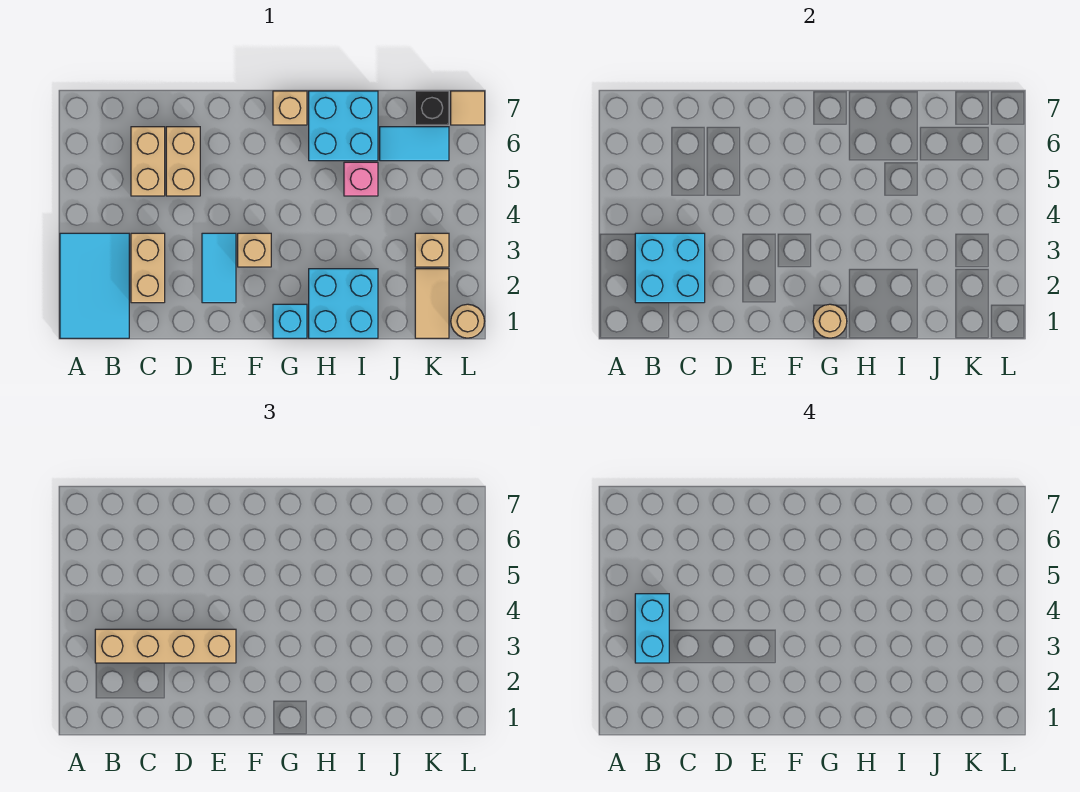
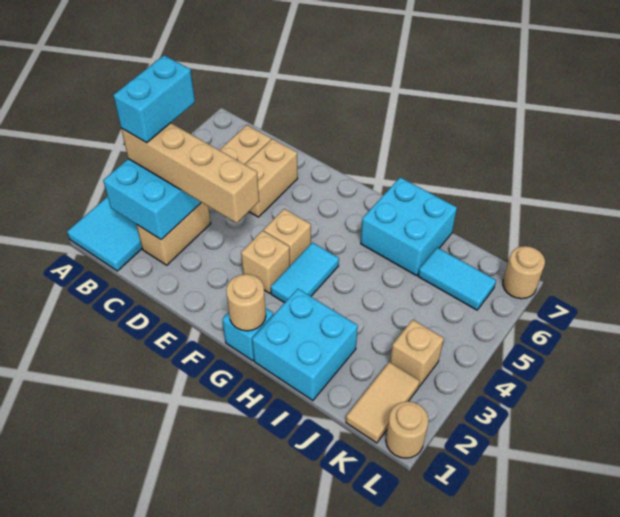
cyan tile E2:E3 level 1 -> cyan tile G3:G4 level 1
tan brick G7 level 1 -> tan brick F4 level 1
pink brick I5 level 1 -> none
black brick K7 level 1 -> none
tan tile L7 level 1 -> tan round brick L7 level 1

